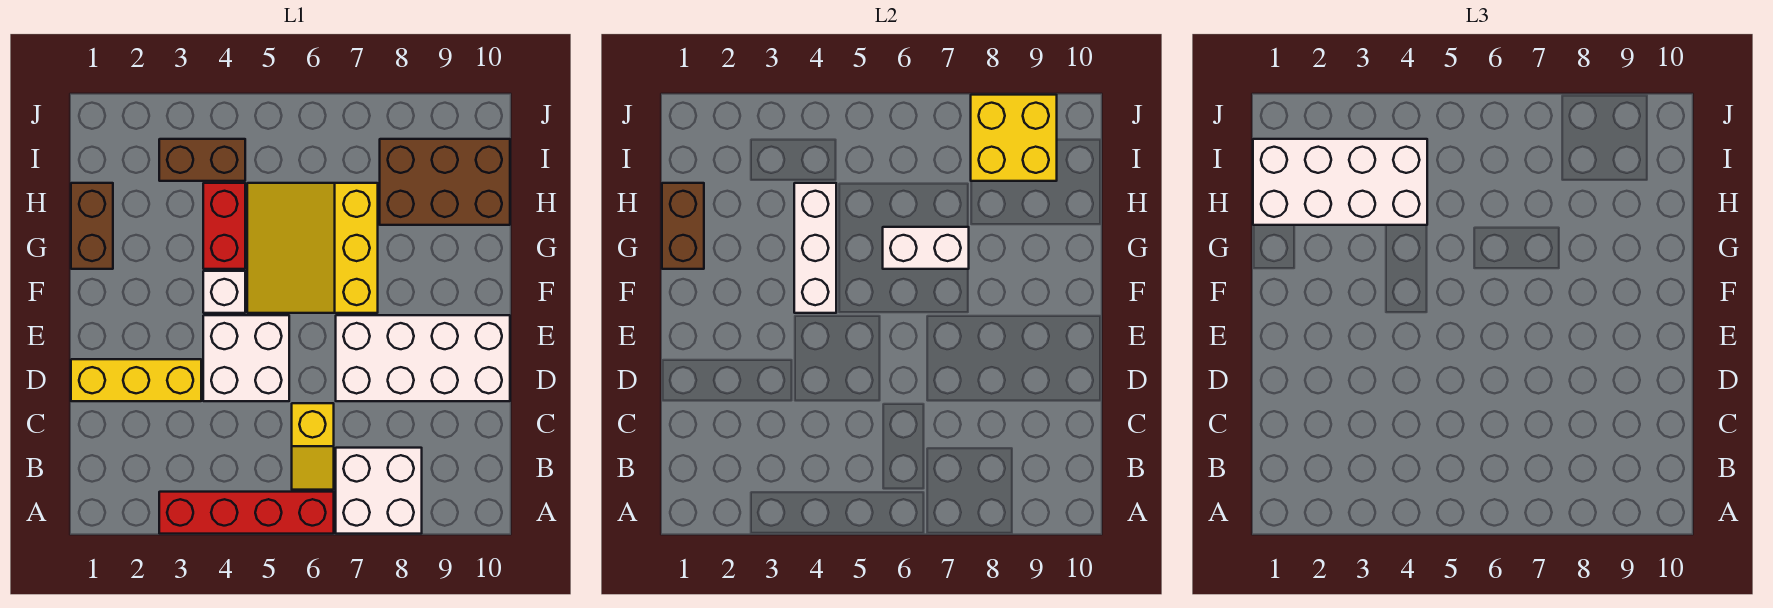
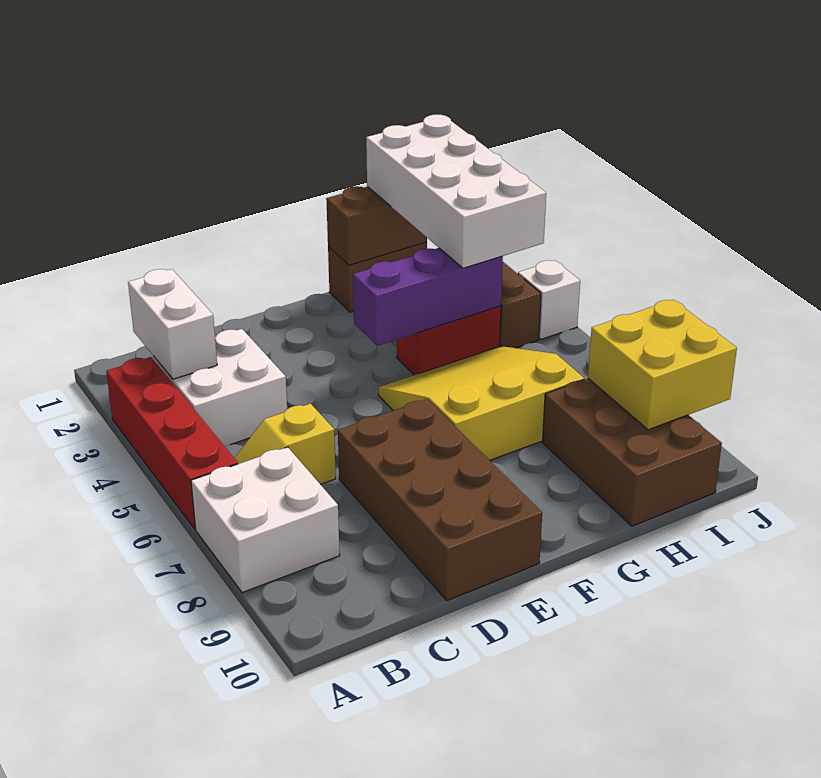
yellow brick D1:D3 level 1 -> none
white brick D4:E5 level 1 -> white brick B3:C4 level 1
white brick D7:E10 level 1 -> brown brick D7:E10 level 1
white brick F4 level 1 -> white brick J4 level 1
white brick F4:H4 level 2 -> purple brick F4:H4 level 2
white brick G6:G7 level 2 -> white brick B2:B3 level 2

